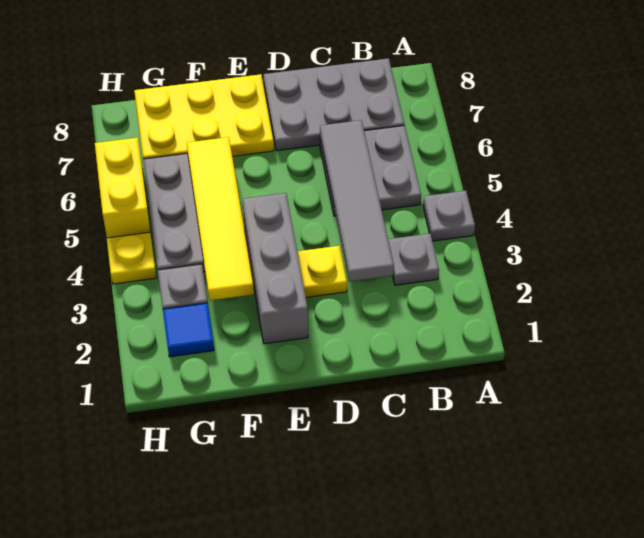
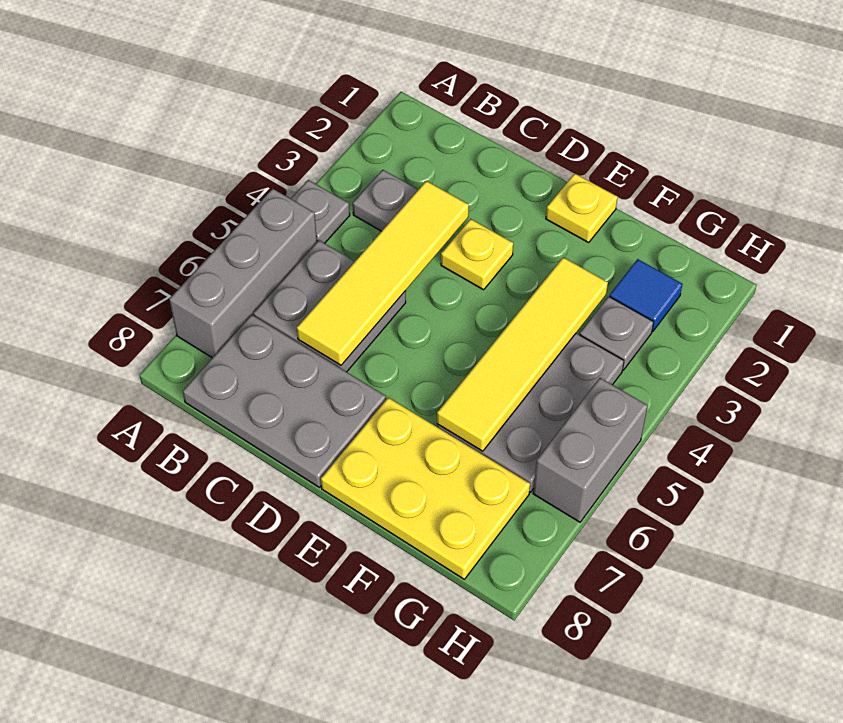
grey tile C3:C6 level 2 -> yellow tile C3:C6 level 2
grey brick E2:E4 level 1 -> grey brick A5:A7 level 1
yellow plate H4 level 1 -> yellow plate E1 level 1
yellow brick H5:H6 level 1 -> grey brick H5:H6 level 1

